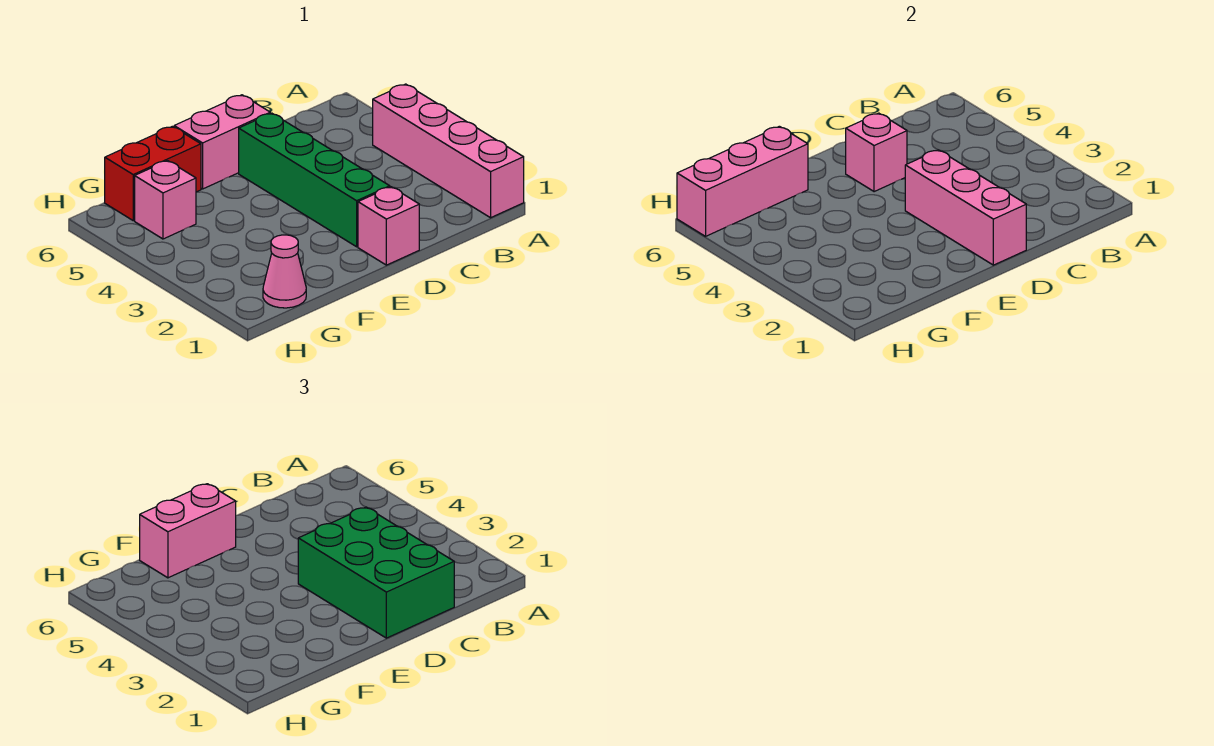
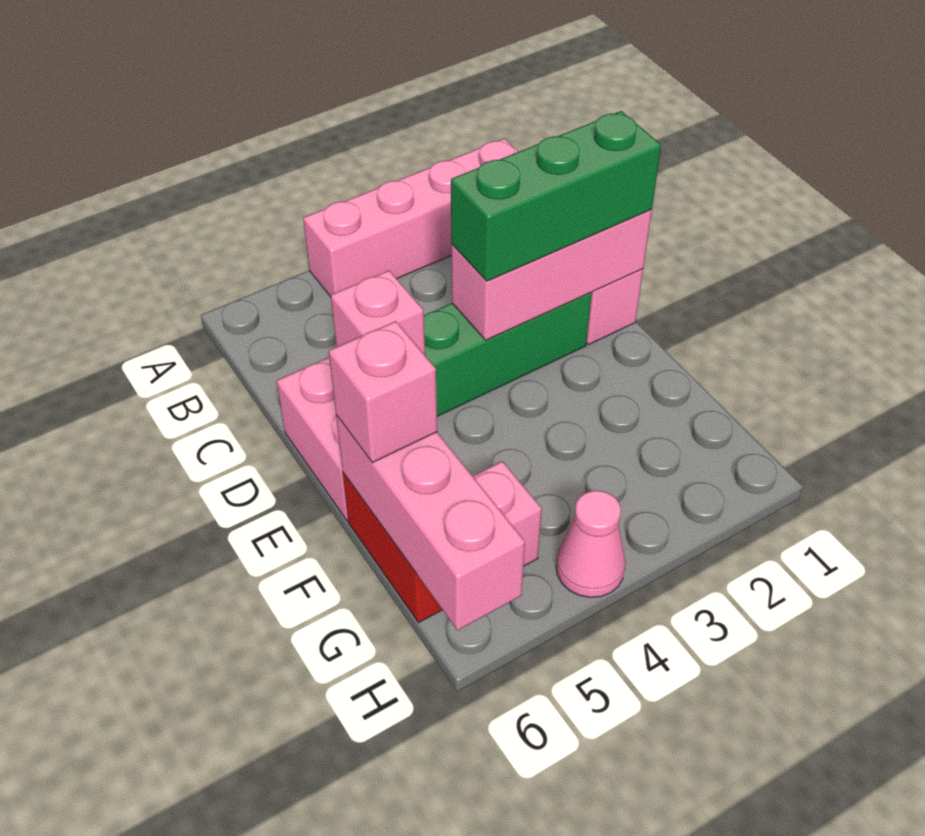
green brick C1:D3 level 3 -> green brick D1:D3 level 3
pink brick E6:F6 level 3 -> pink brick F6 level 3
pink cone G1 level 1 -> pink cone H4 level 1

